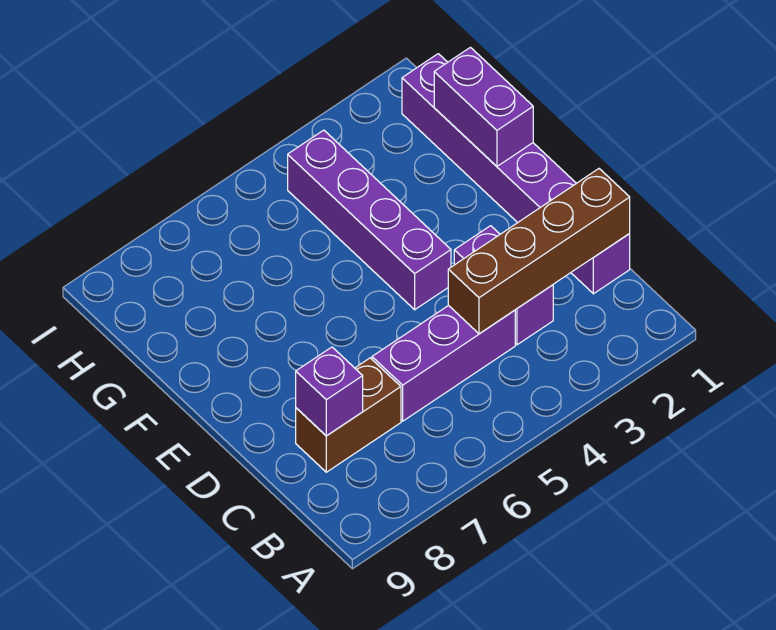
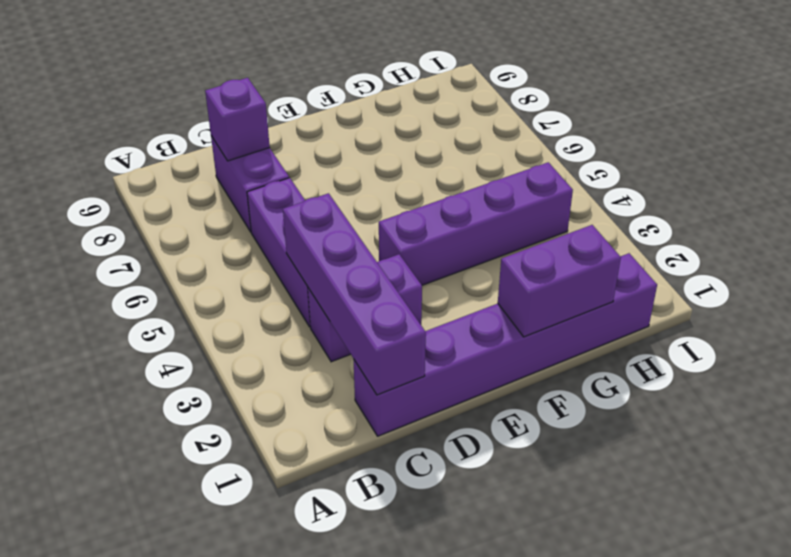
brown brick C1:C4 level 2 -> purple brick C1:C4 level 2
brown brick C7:C8 level 1 -> purple brick C7:C8 level 1

